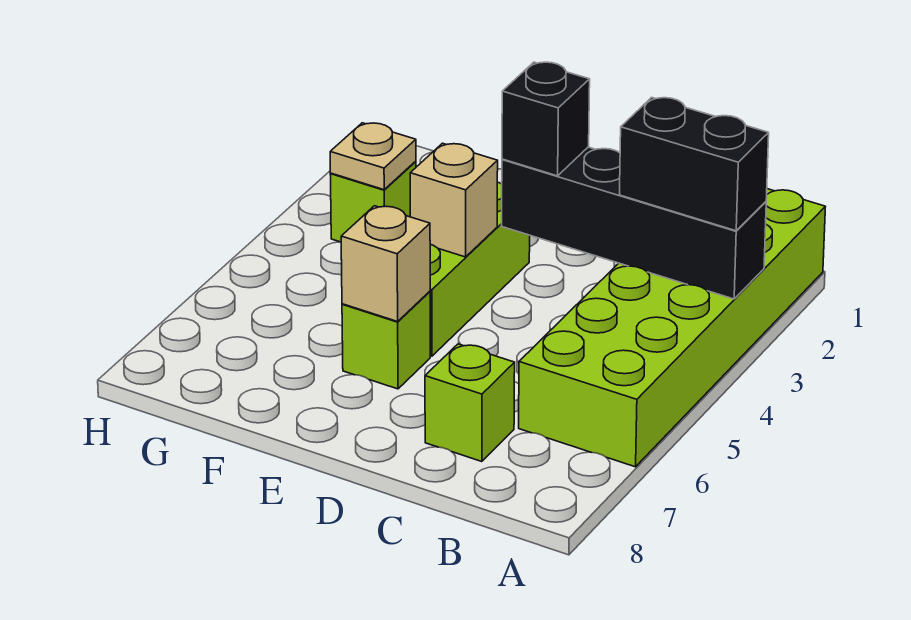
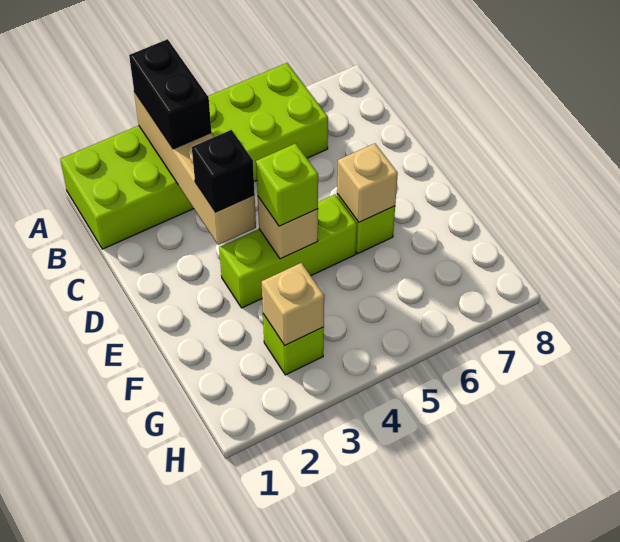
black brick A3:D3 level 2 -> tan brick A3:D3 level 2
lime brick C7 level 1 -> lime brick E4 level 3
tan plate G3 level 2 -> tan brick G3 level 2

